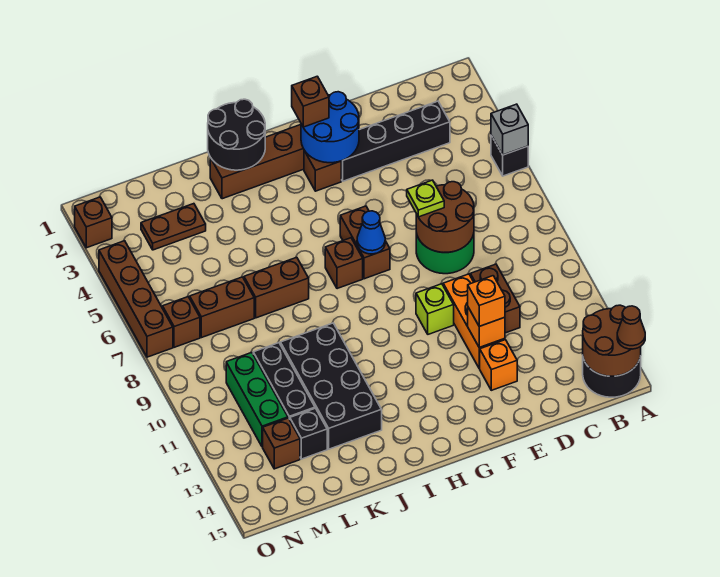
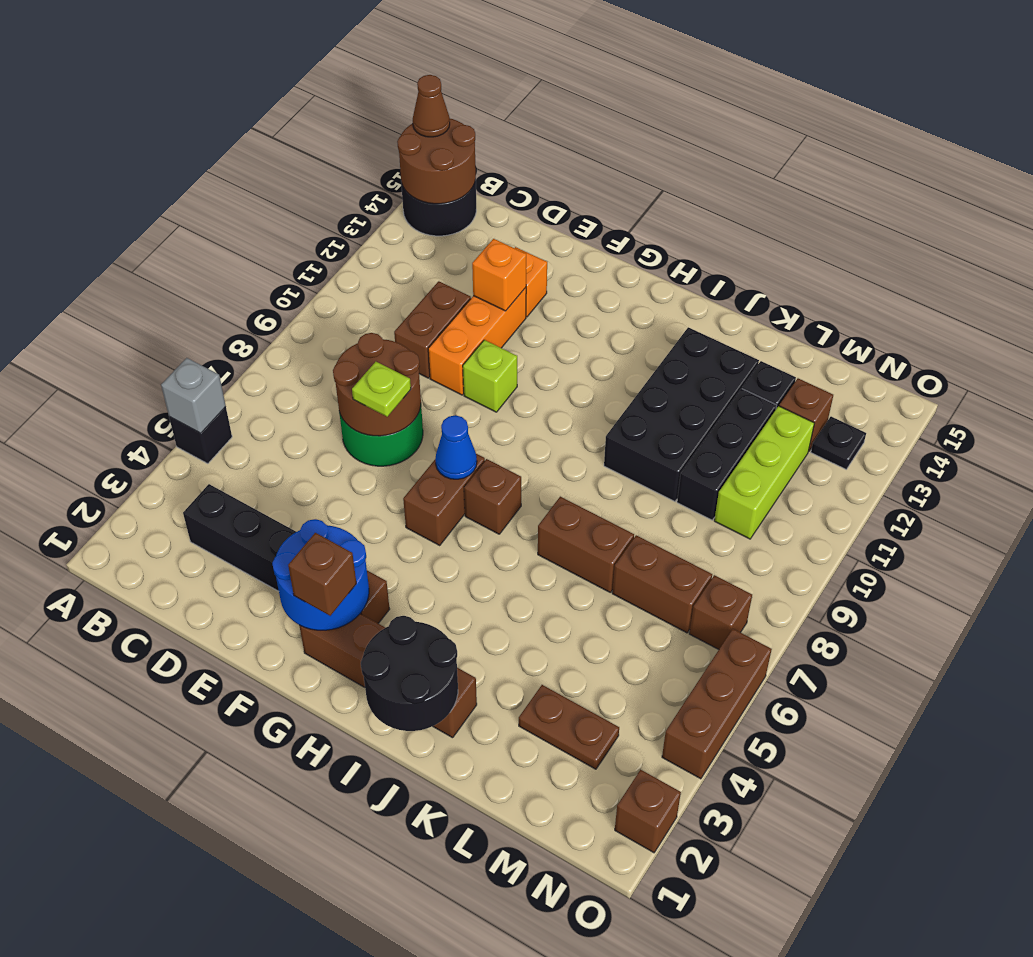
orange brick E12 level 3 -> none
green brick M10:M12 level 1 -> lime brick M10:M12 level 1
none -> black plate N13 level 1
brown brick O4:O7 level 1 -> brown brick O4:O6 level 1

